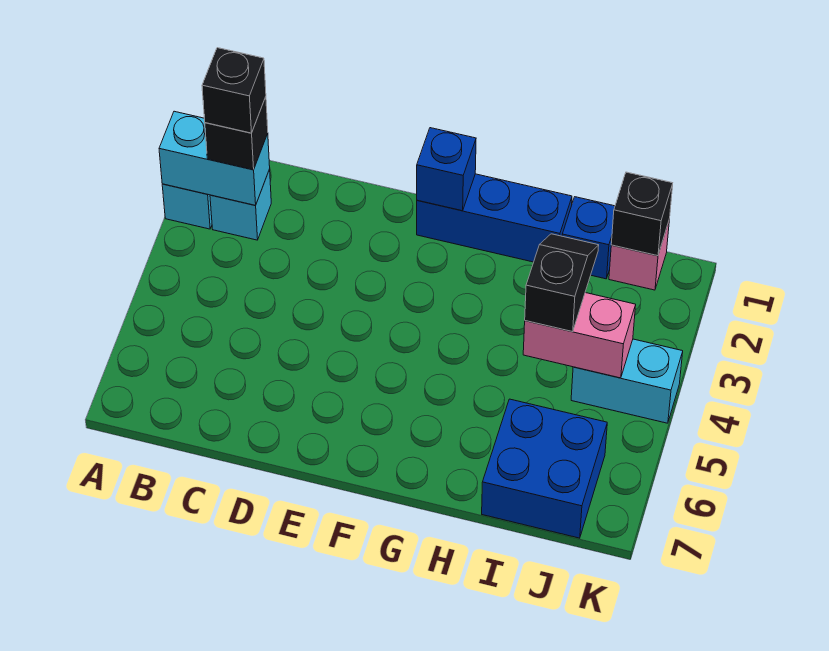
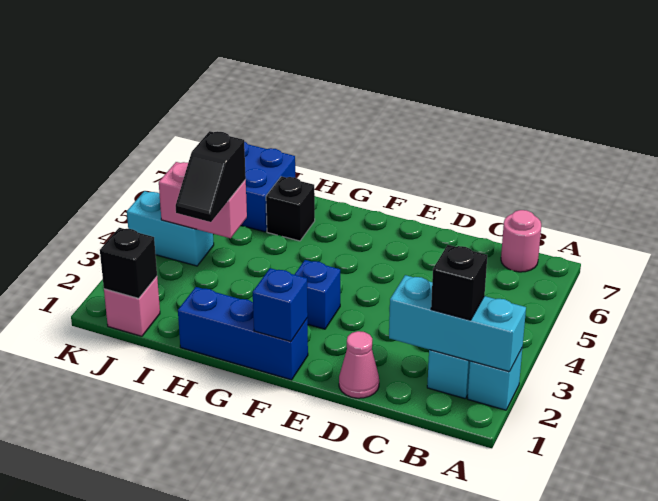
cyan brick A2:B2 level 2 -> cyan brick A2:C2 level 2
black brick B2 level 4 -> black brick H6 level 1
none -> pink round brick B7 level 1
none -> pink cone D1 level 1
blue brick I1 level 1 -> blue brick F3 level 1

